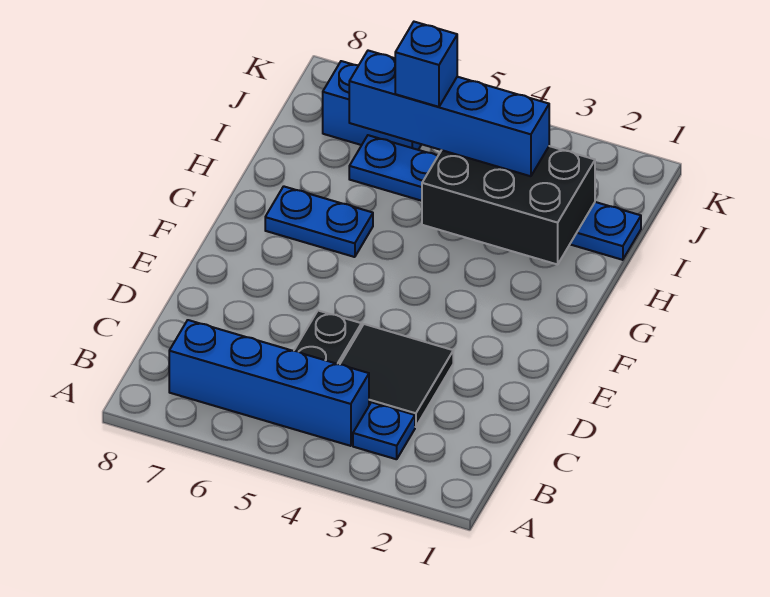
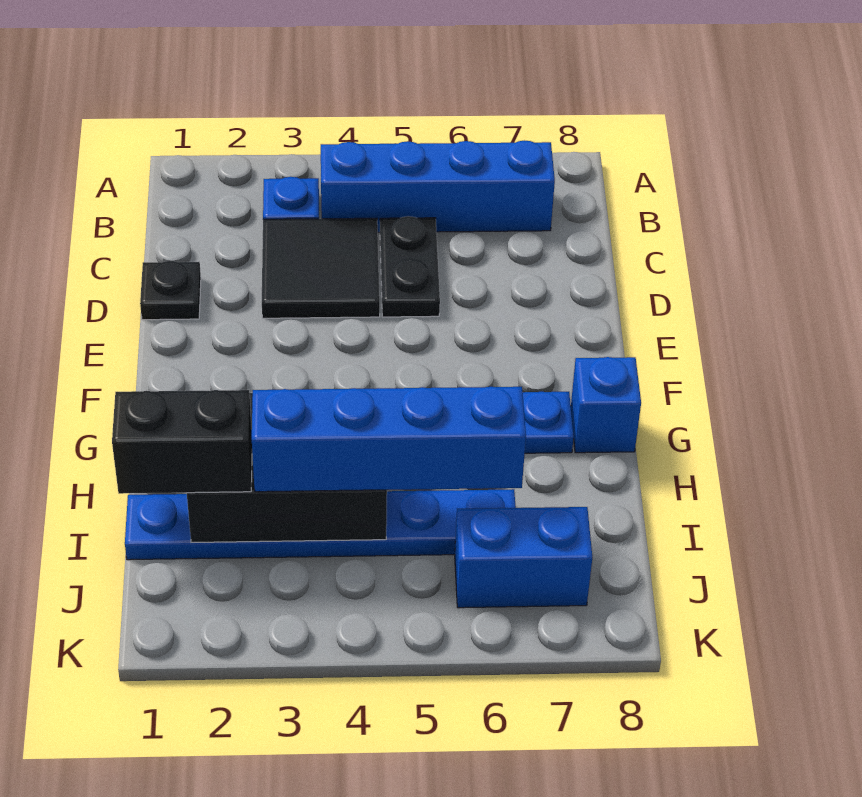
none -> black plate D1 level 1
none -> black brick I1:I2 level 3
blue brick I5 level 4 -> blue brick G8 level 1

